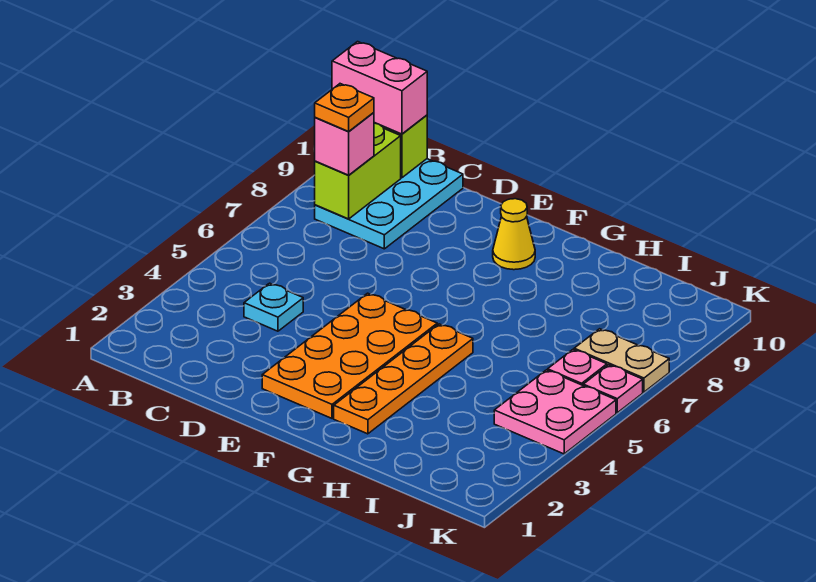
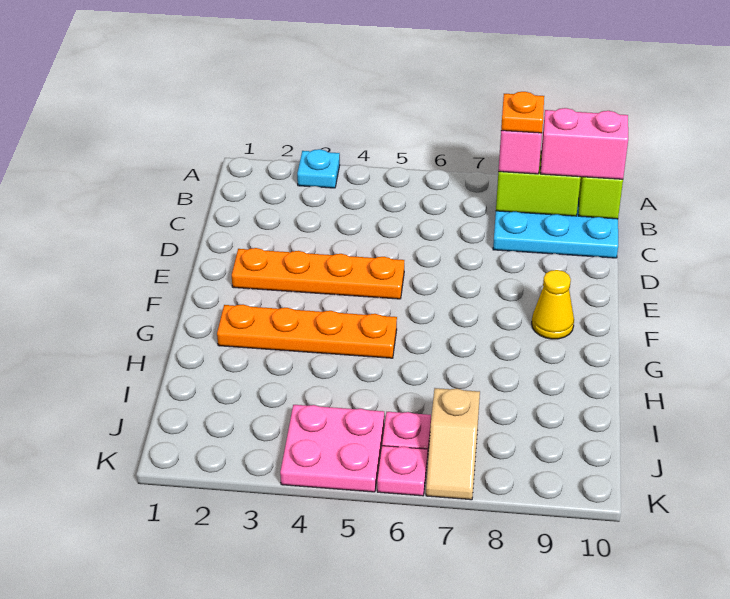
pink brick A10:B10 level 3 -> pink brick B9:B10 level 3
cyan plate C4 level 1 -> cyan plate A3 level 1
orange plate E2:F5 level 1 -> orange plate E2:E5 level 1
tan plate J7:K7 level 1 -> tan slope J7:K7 level 1 top J

